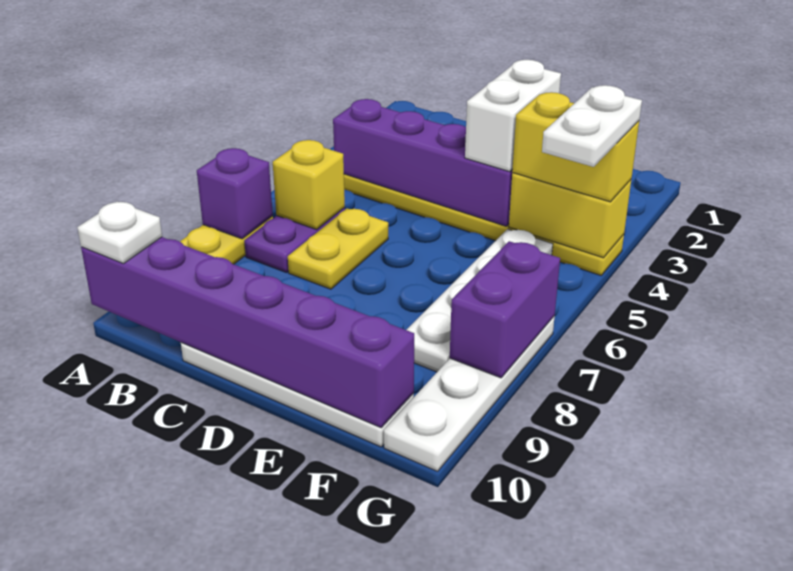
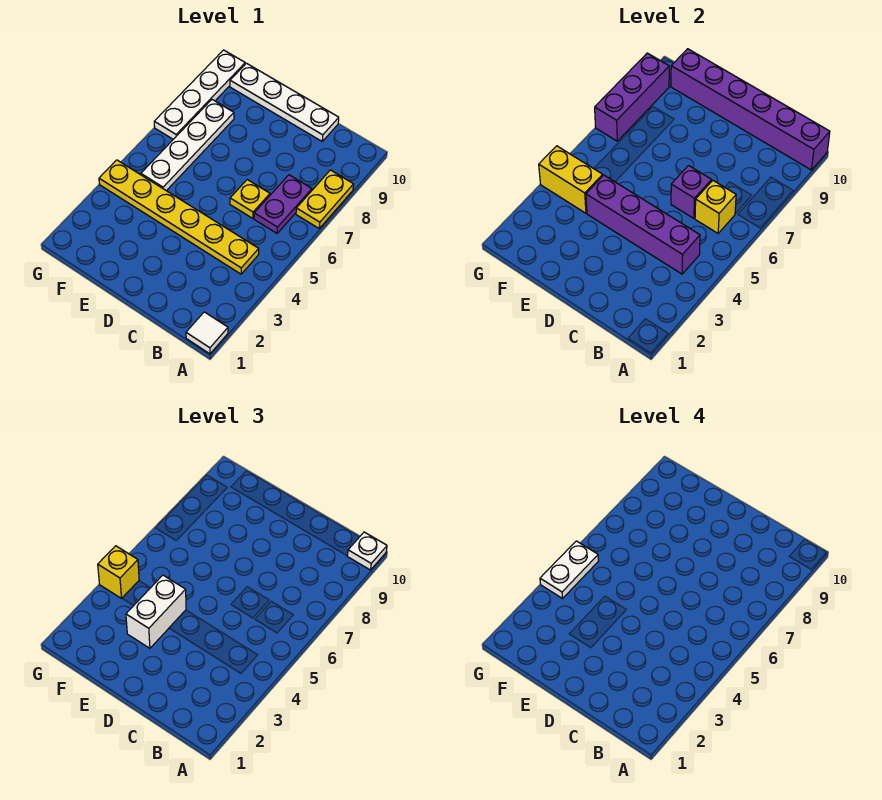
none -> white tile A1 level 1
purple brick A7 level 2 -> purple brick C6 level 2
yellow plate C6:C7 level 1 -> yellow plate C6 level 1
yellow brick F4:G4 level 3 -> yellow brick G4 level 3
purple brick G7:G8 level 2 -> purple brick G7:G9 level 2

